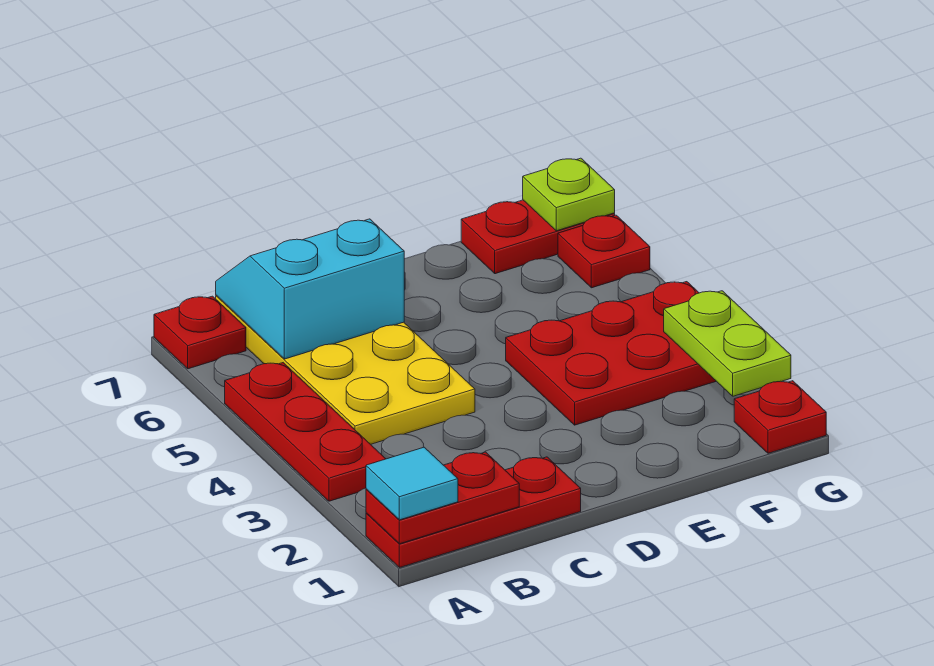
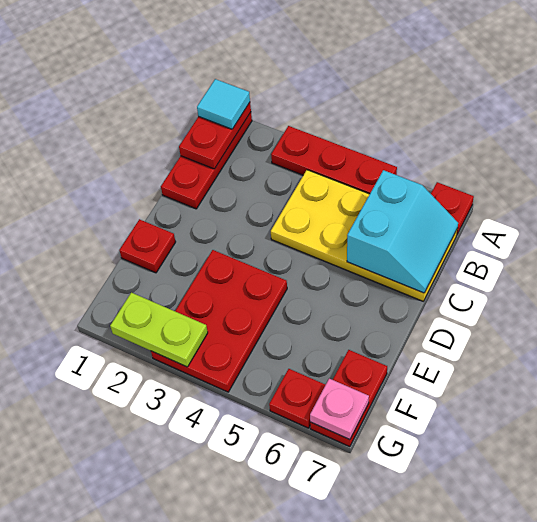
red plate G1 level 1 -> red plate E1 level 1
lime plate G7 level 2 -> pink plate G7 level 2

